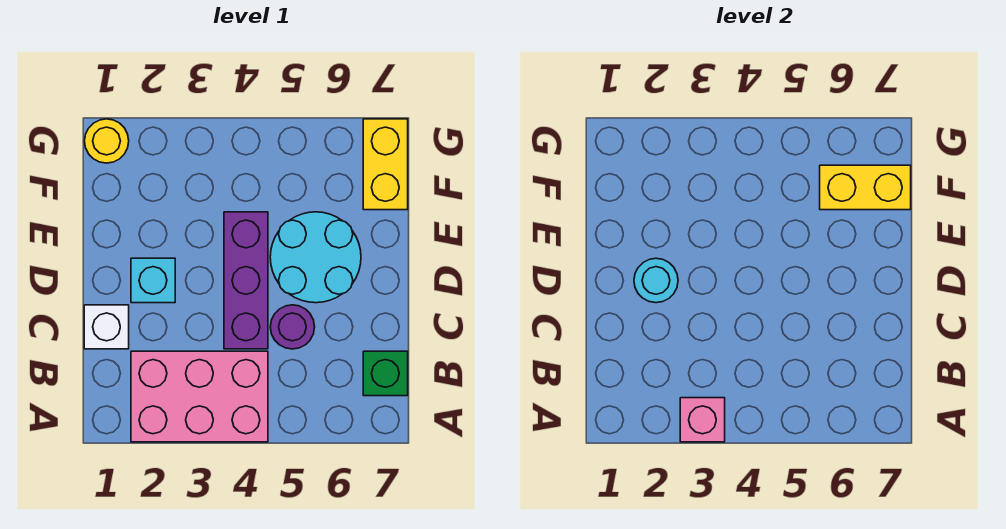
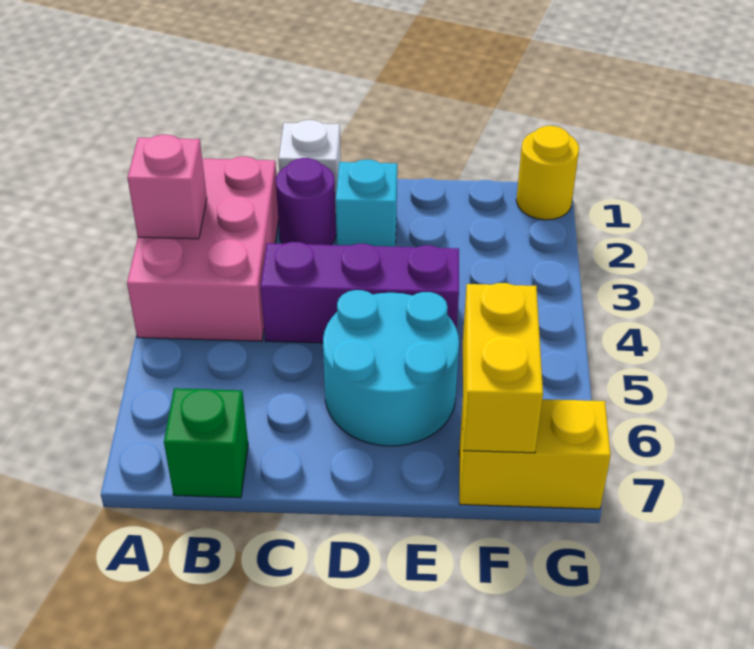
purple round brick C5 level 1 -> purple round brick C2 level 1
cyan round brick D2 level 2 -> none

